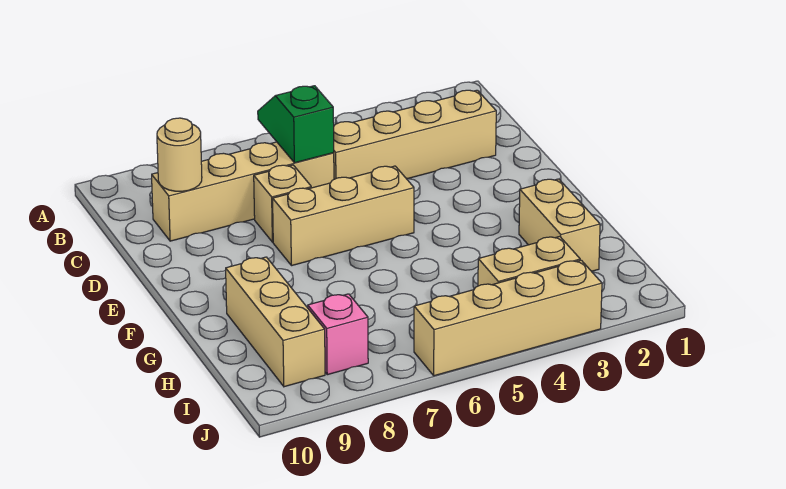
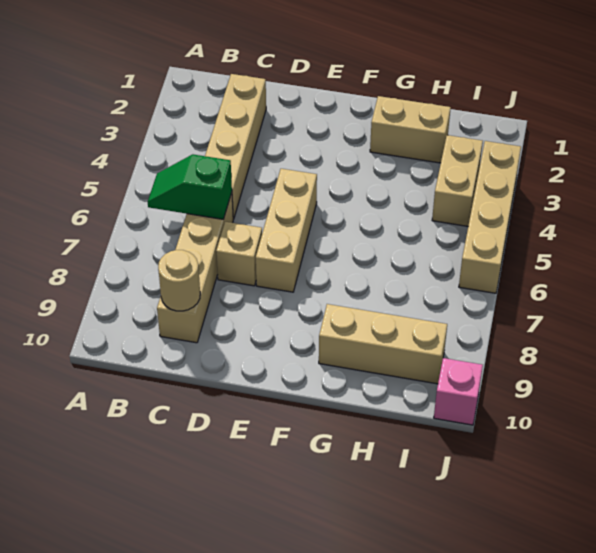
pink brick I8 level 1 -> pink brick J10 level 1

